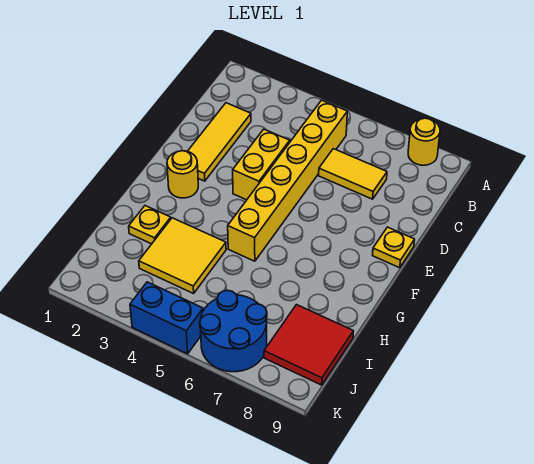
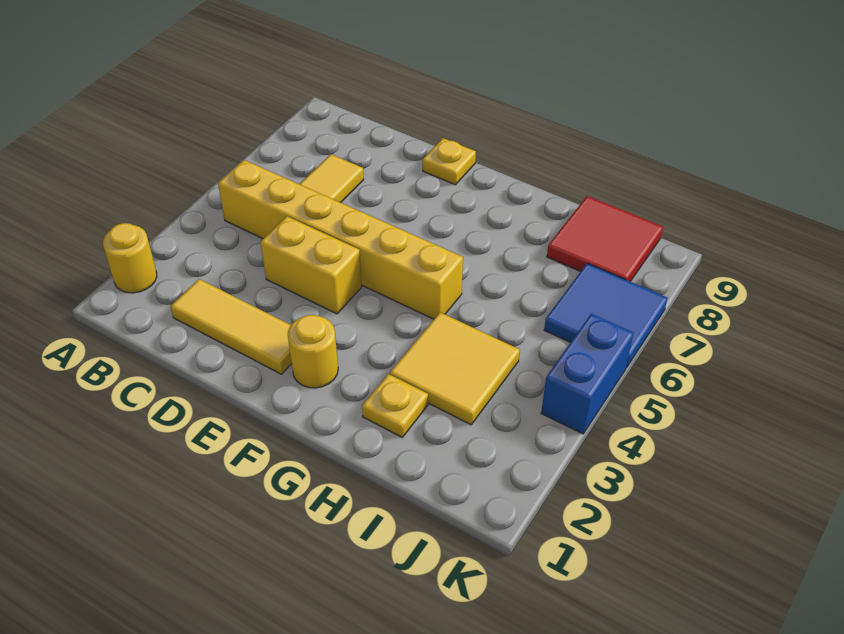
yellow round brick A8 level 1 -> yellow round brick A2 level 1
blue round brick J6:K7 level 1 -> blue tile J6:K7 level 1

